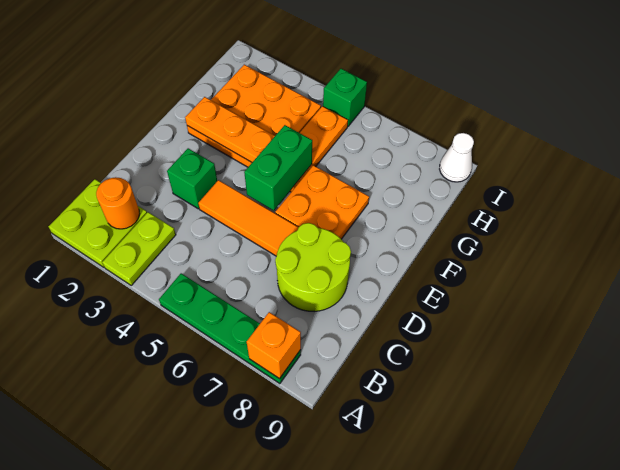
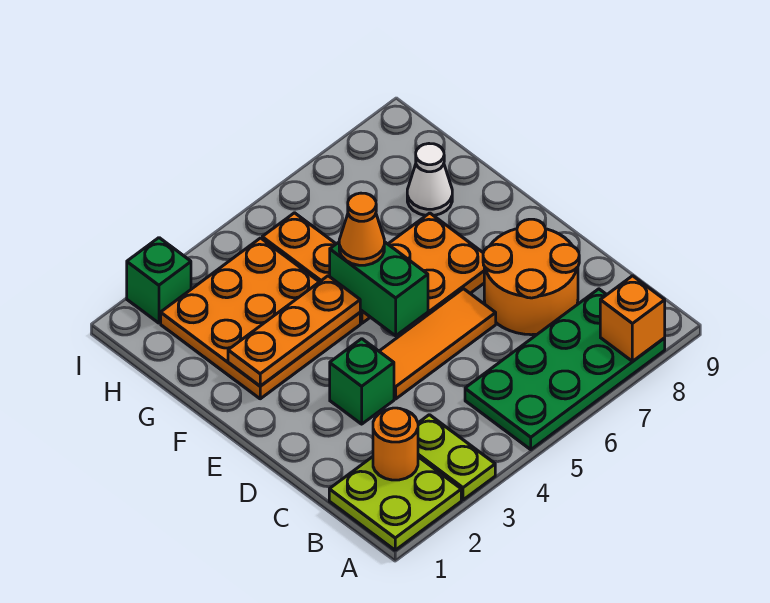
green plate A5:A8 level 1 -> green plate A5:B8 level 1
lime round brick C7:D8 level 1 -> orange round brick C7:D8 level 1
none -> orange cone F5 level 3
green brick I5 level 1 -> green brick I2 level 1
white cone I9 level 1 -> white cone G8 level 1

